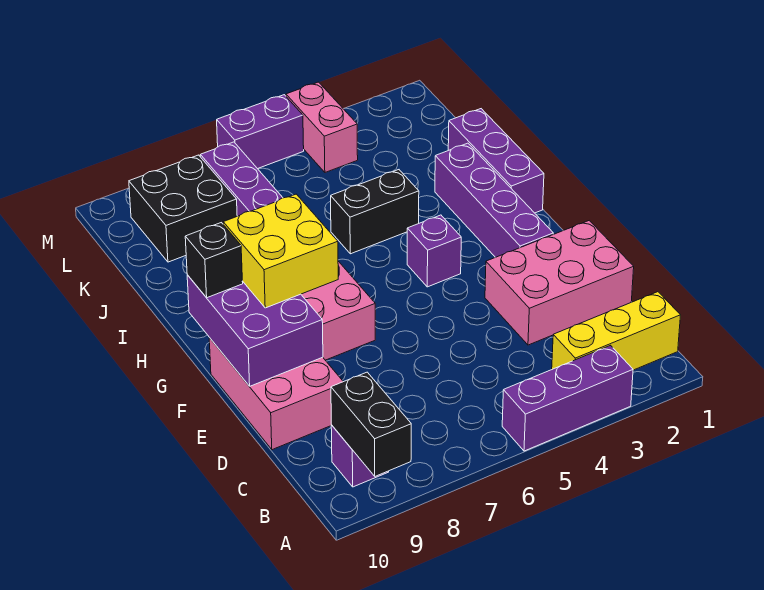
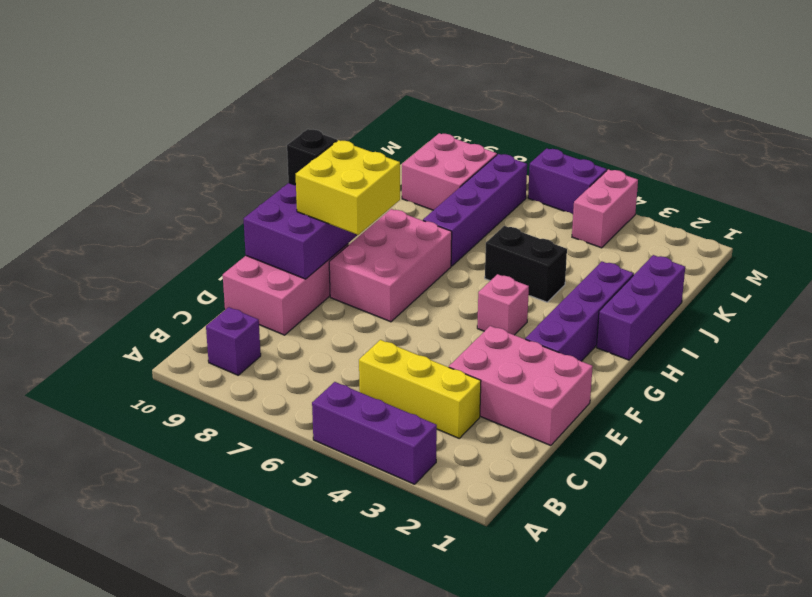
black brick A9:B9 level 2 -> none
yellow brick B1:B3 level 1 -> yellow brick C3:C5 level 1
purple brick G4 level 1 -> pink brick G4 level 1
black brick K8:L9 level 1 -> pink brick K8:L9 level 1

